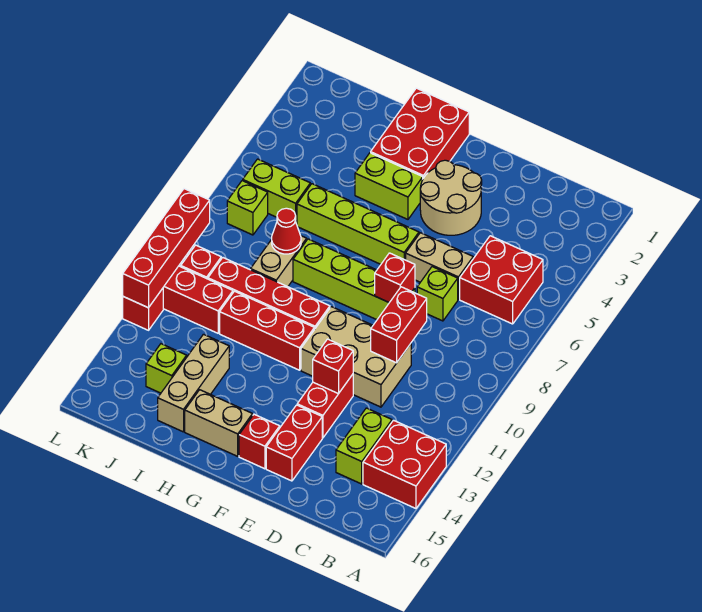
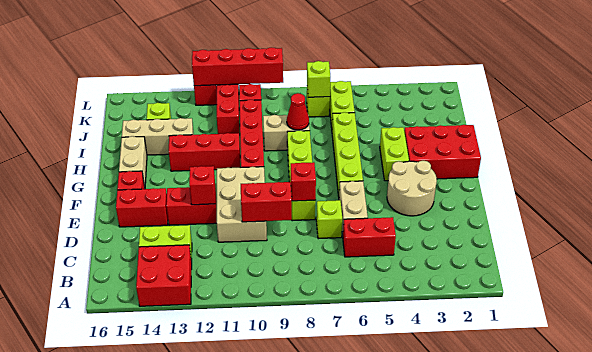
red brick B5:C6 level 1 -> red brick C5:C6 level 1
red brick G11:I11 level 1 -> red brick H11:H13 level 1
none -> lime brick K7 level 2

